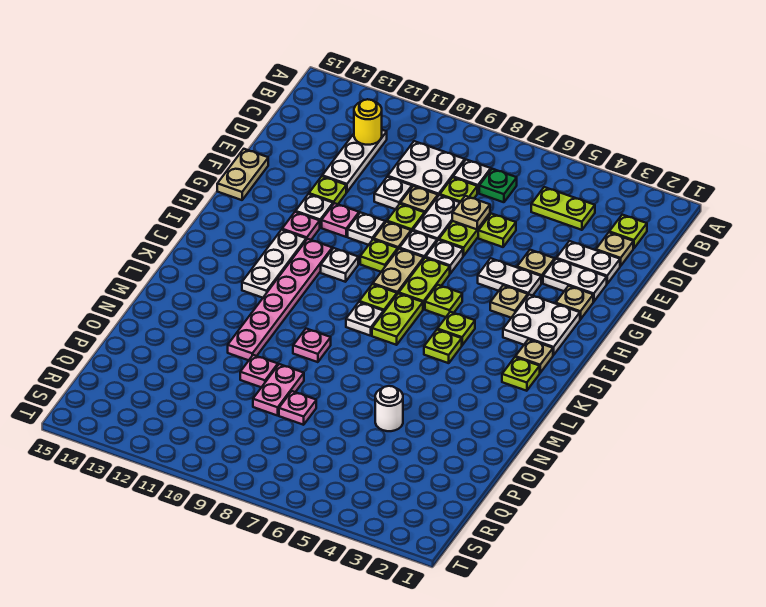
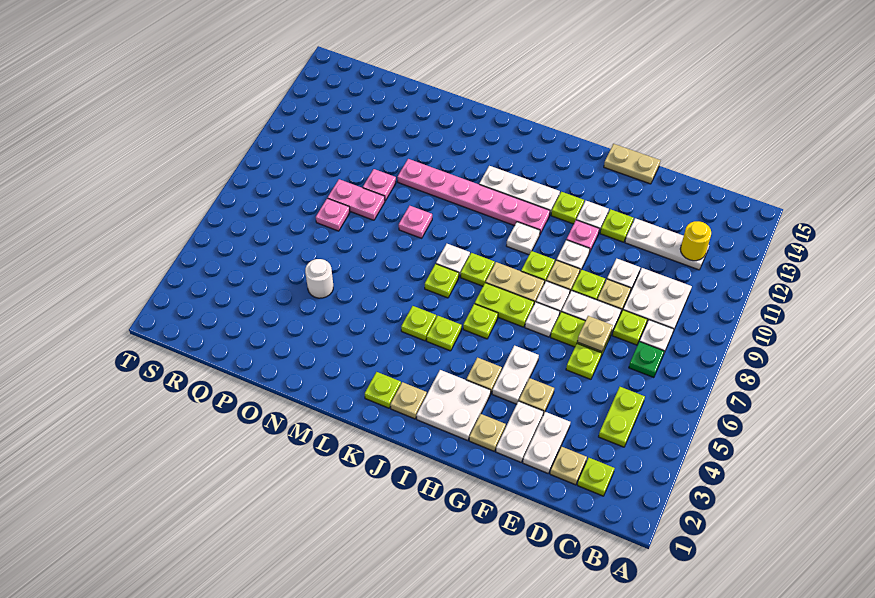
pink plate H12 level 1 -> lime plate H12 level 1
lime plate J7:K7 level 1 -> lime plate K7 level 1

